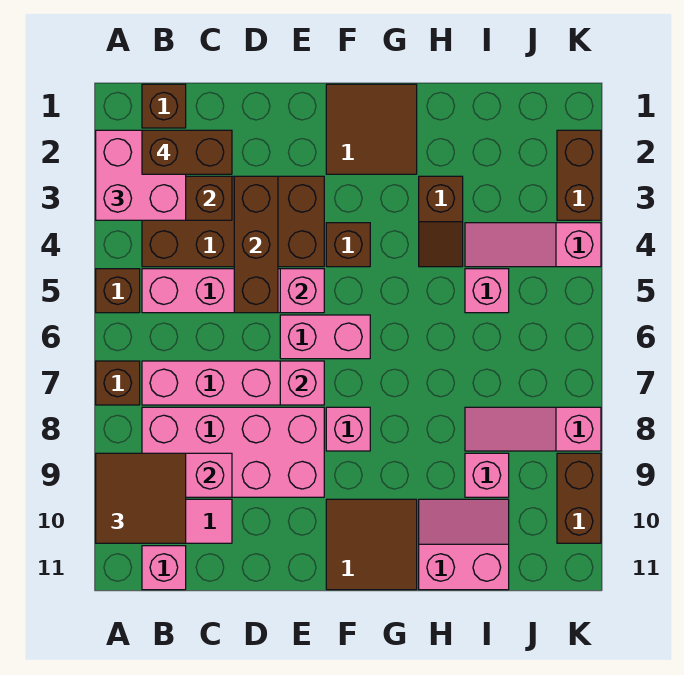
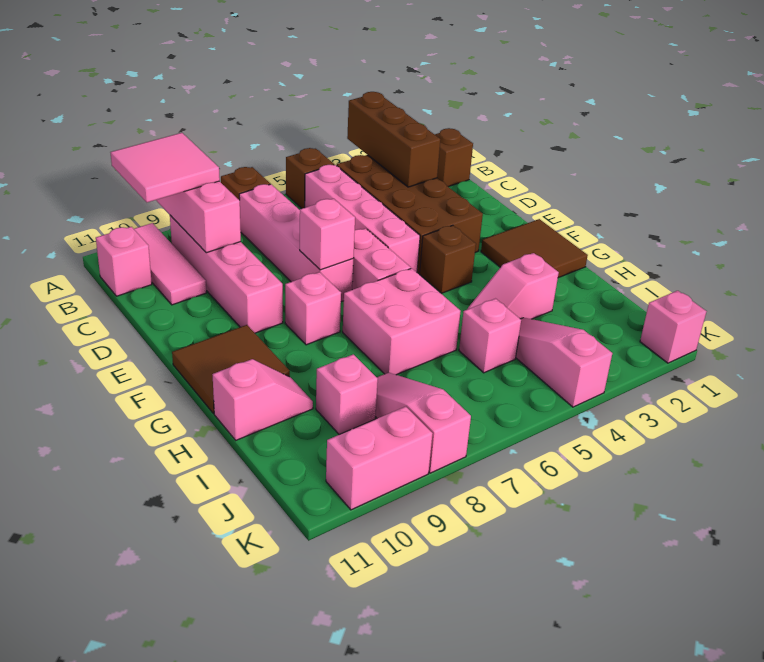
pink brick A2:B3 level 3 -> pink brick G6:H7 level 1
brown tile A9:B10 level 3 -> pink tile A9:B10 level 3
brown brick B2:C2 level 4 -> none
pink brick B8:E9 level 1 -> pink brick B9:E9 level 1
brown brick D3:D5 level 2 -> none
pink brick E5 level 2 -> pink brick K1 level 1
brown slope H3:H4 level 1 top 3 -> pink slope H3:H4 level 1 top 3
pink slope H10:I11 level 1 top 11 -> pink slope H10:H11 level 1 top 11
brown brick K2:K3 level 1 -> none
brown brick K9:K10 level 1 -> pink brick K9:K10 level 1

